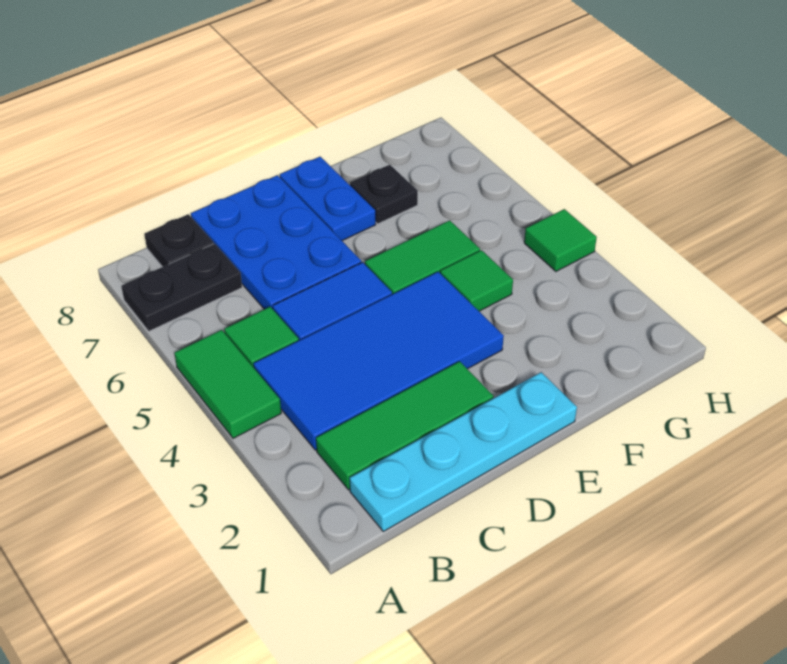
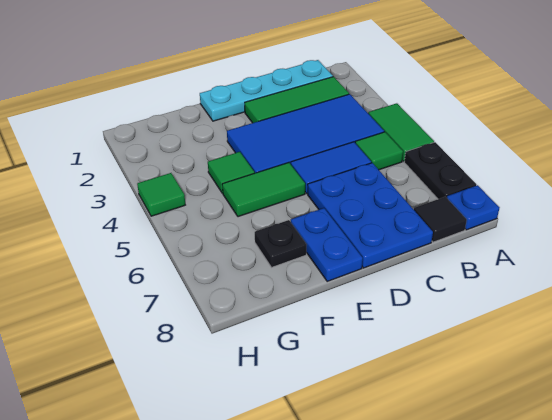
black plate A7:B7 level 1 -> black plate A6:A7 level 1
none -> blue plate A8 level 1
black plate B8 level 1 -> black tile B8 level 1

